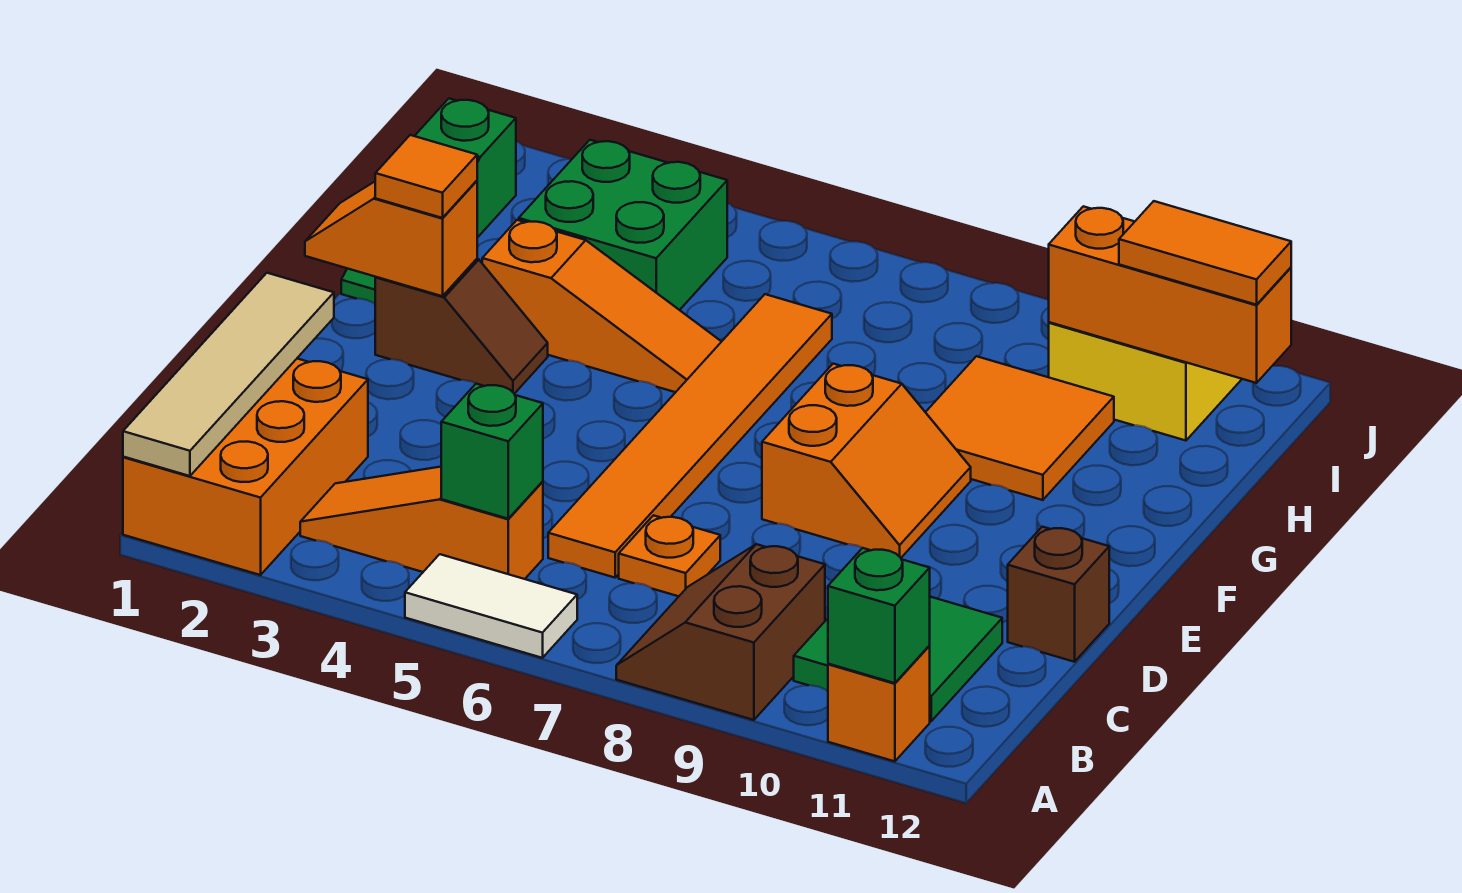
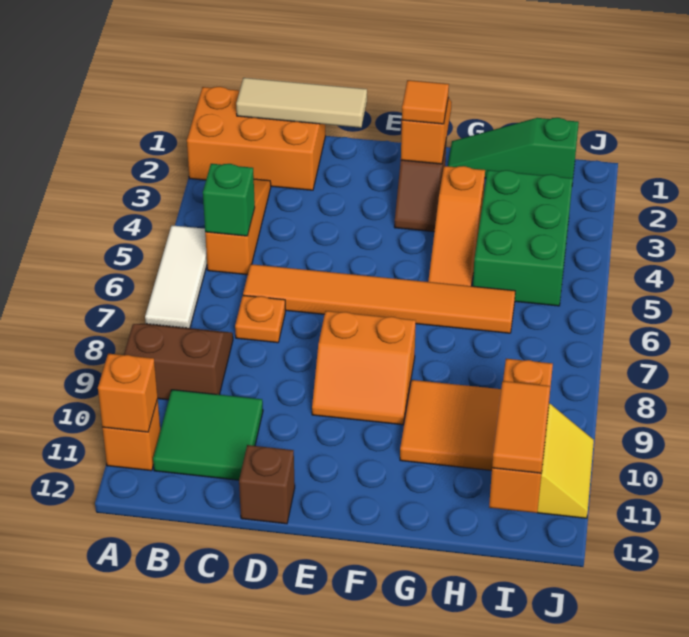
tan tile A1:D1 level 2 -> tan tile B1:D1 level 2
white tile A5:A6 level 1 -> white tile A5:A7 level 1
green brick A11 level 2 -> orange brick A11 level 2
green brick H3:I4 level 1 -> green brick H3:I5 level 1

